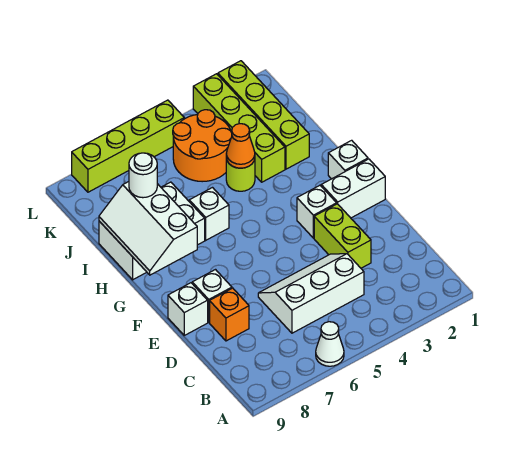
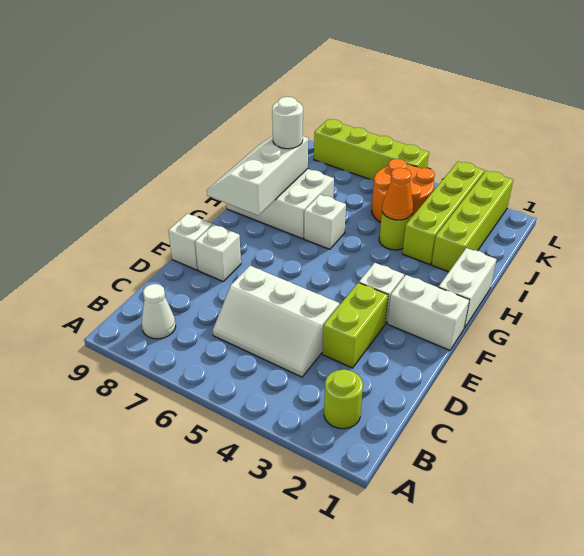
white cone A6 level 1 -> white cone B8 level 1
none -> lime round brick B2 level 1
white slope C4:D6 level 1 top C -> white slope C4:D6 level 1 top D
orange brick D8 level 1 -> none
white brick G1 level 1 -> white brick G1:H1 level 1

